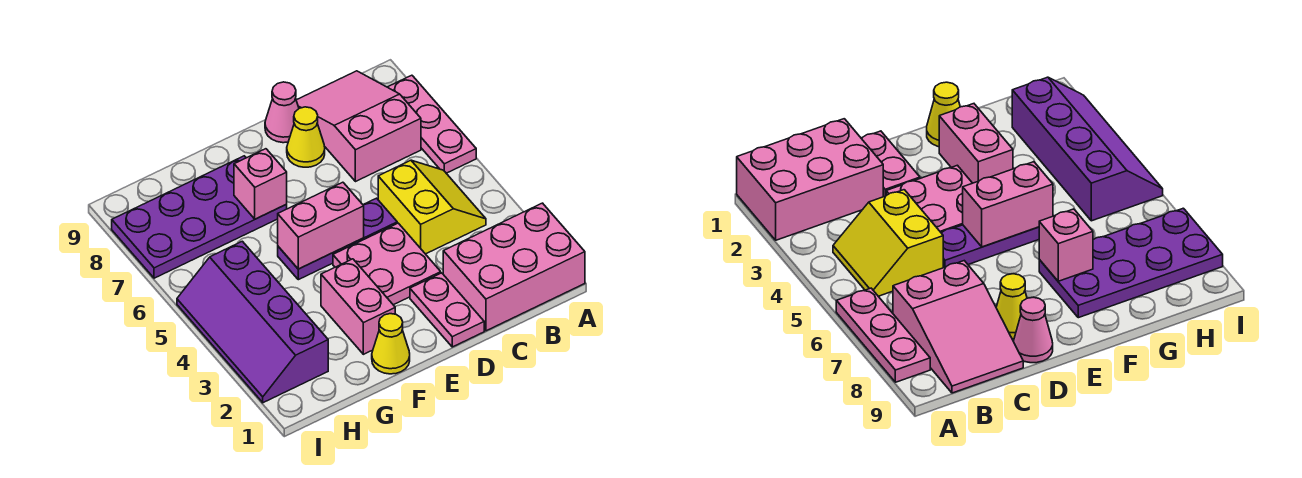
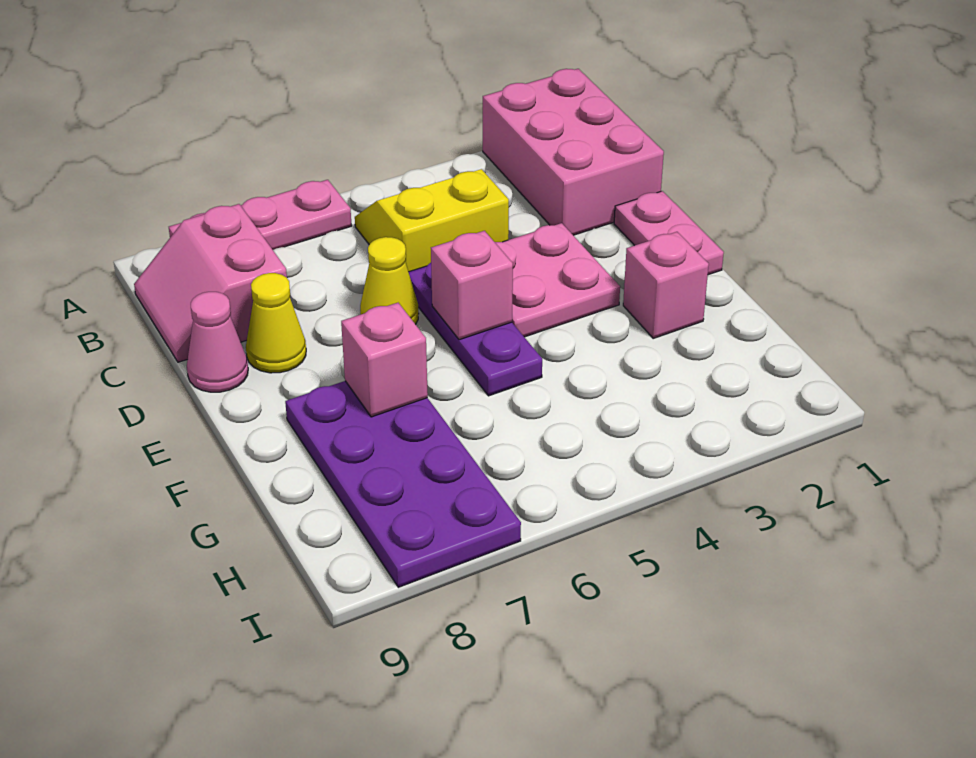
pink slope B7:C9 level 1 top 7 -> pink slope B8:C9 level 1 top 8
pink plate D1:D2 level 1 -> pink plate D1:E1 level 1
pink brick E5:F5 level 2 -> pink brick E5 level 2
yellow cone F1 level 1 -> yellow cone D6 level 1
pink brick F2:F3 level 1 -> pink brick F2 level 1
purple slope H2:I5 level 1 top H -> none

